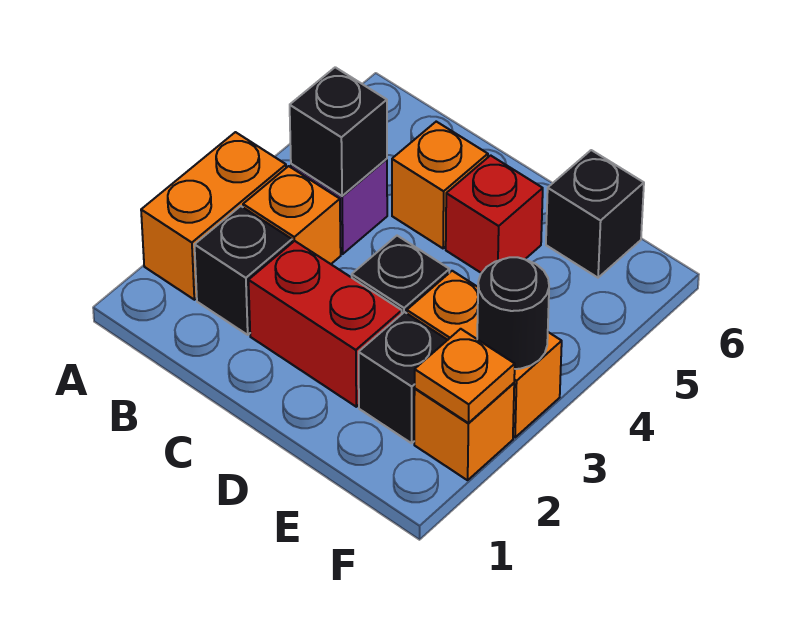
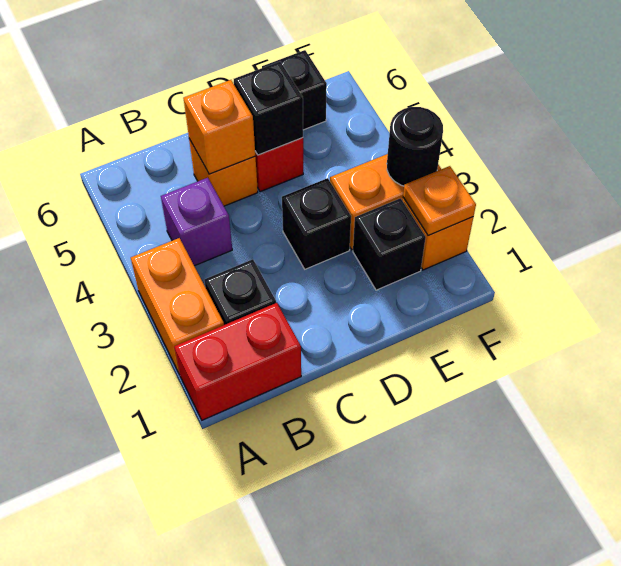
orange brick B3 level 1 -> orange brick C5 level 2
black brick B4 level 2 -> black brick D5 level 2
red brick C2:D2 level 1 -> red brick A1:B1 level 1

